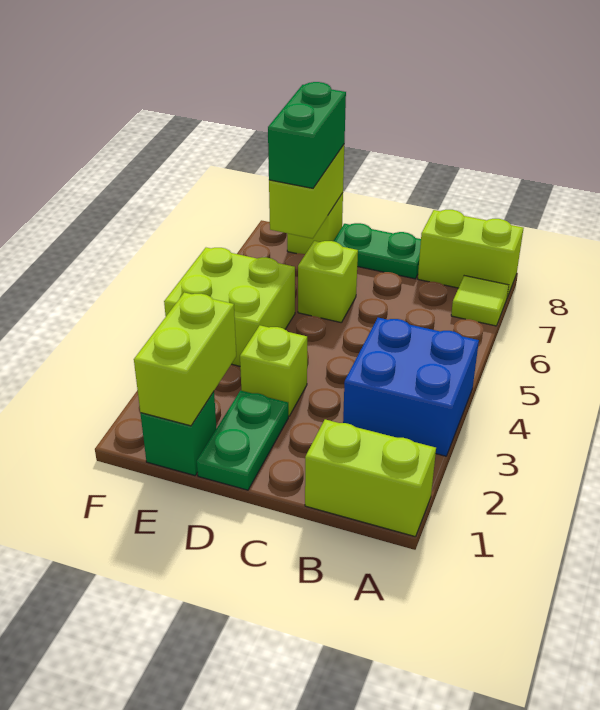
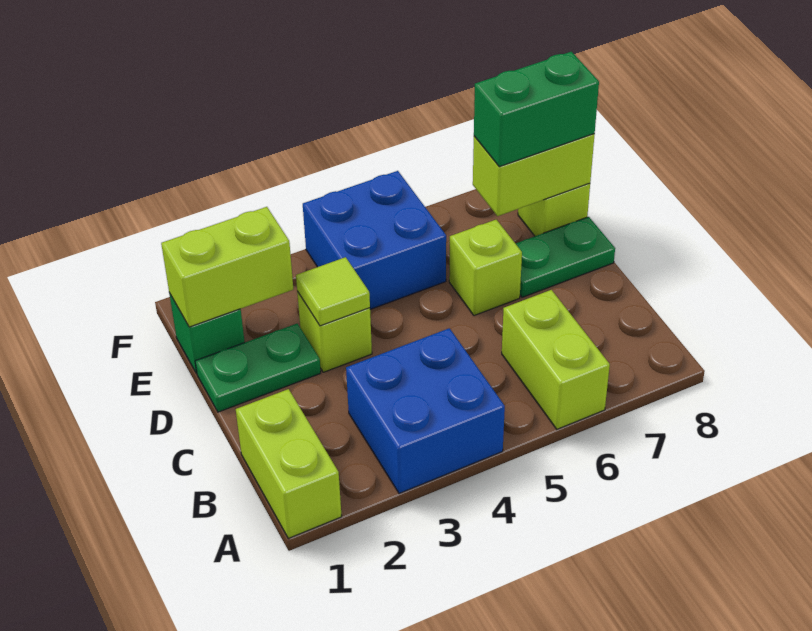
lime tile A7 level 1 -> lime tile D3 level 2
lime brick A8:B8 level 1 -> lime brick A6:B6 level 1
green plate C8:D8 level 1 -> green plate D7:D8 level 1
lime brick E4:F5 level 1 -> blue brick E4:F5 level 1

